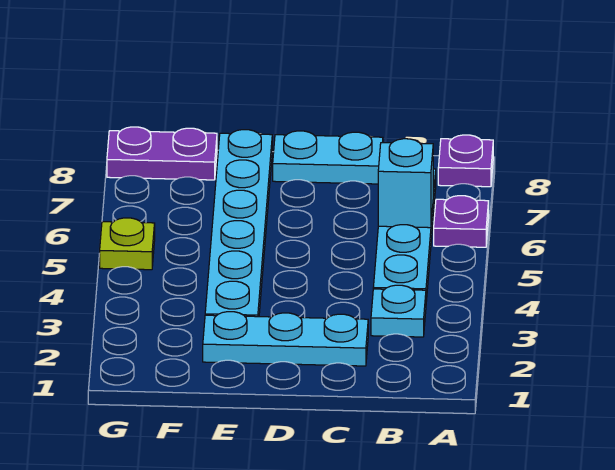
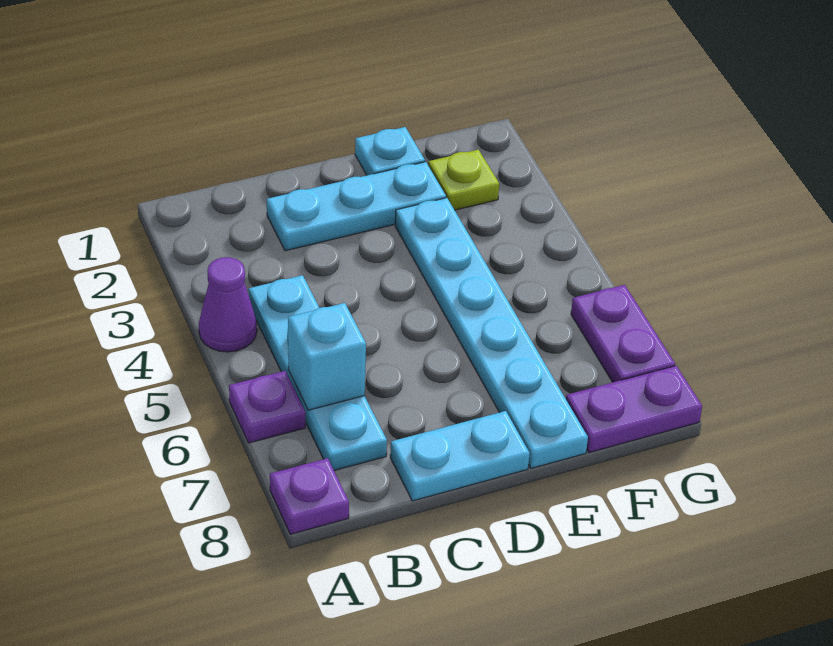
none -> purple cone A4 level 1
cyan plate B3 level 1 -> cyan plate E1 level 1
lime plate G5 level 1 -> lime plate F2 level 1
none -> purple plate G6:G7 level 1

